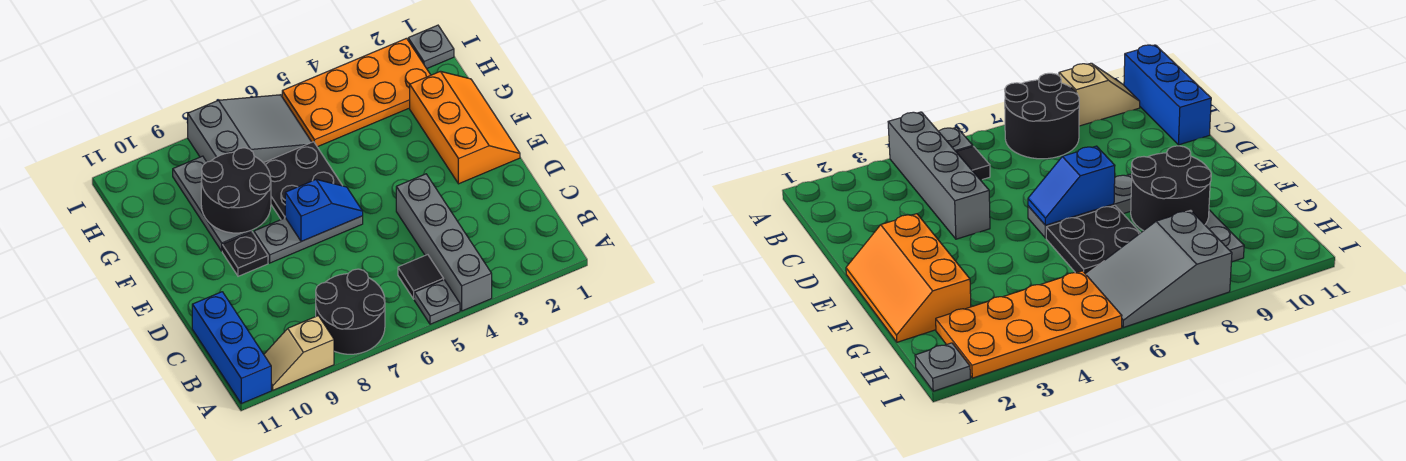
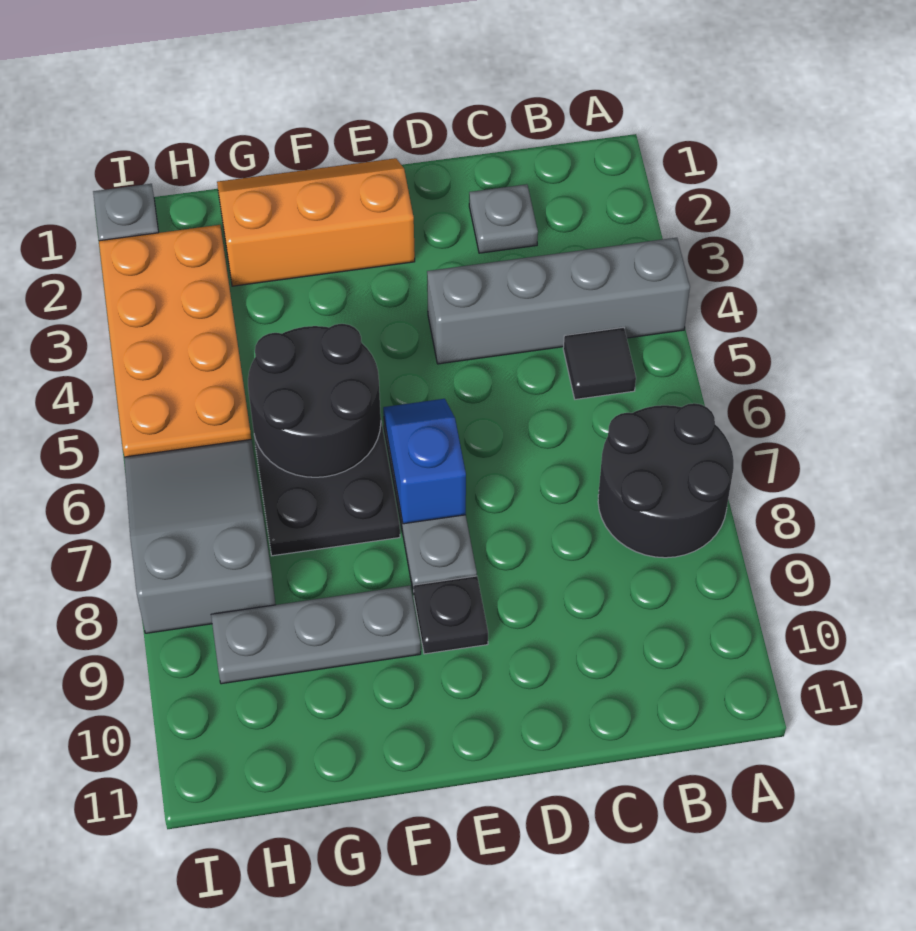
grey plate A5 level 1 -> grey plate C2 level 1
tan slope A9:A10 level 1 top 9 -> none
blue brick A11:C11 level 1 -> none
black round brick F8:G9 level 2 -> black round brick F5:G6 level 2

